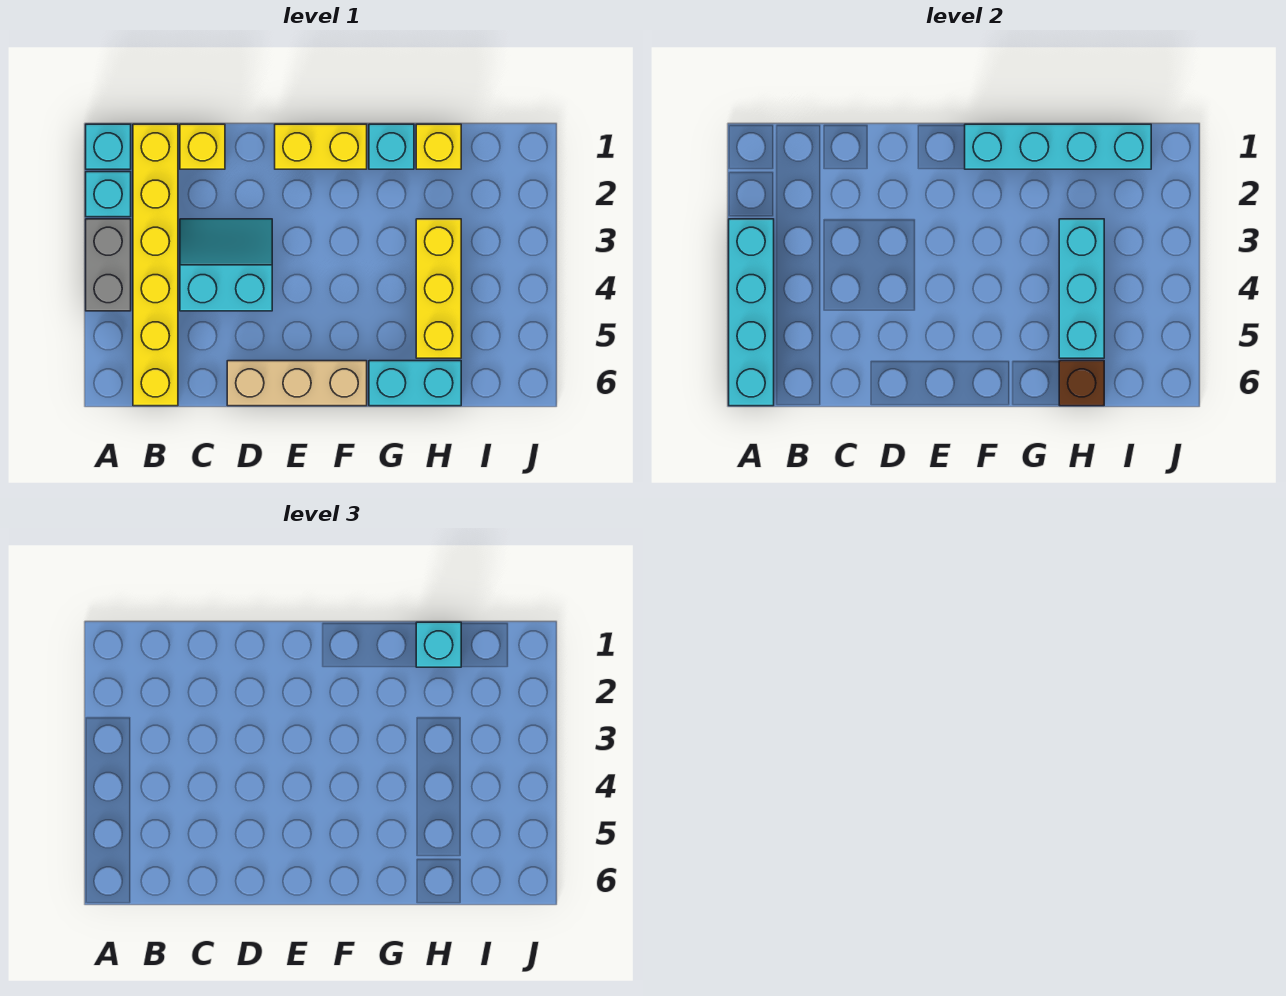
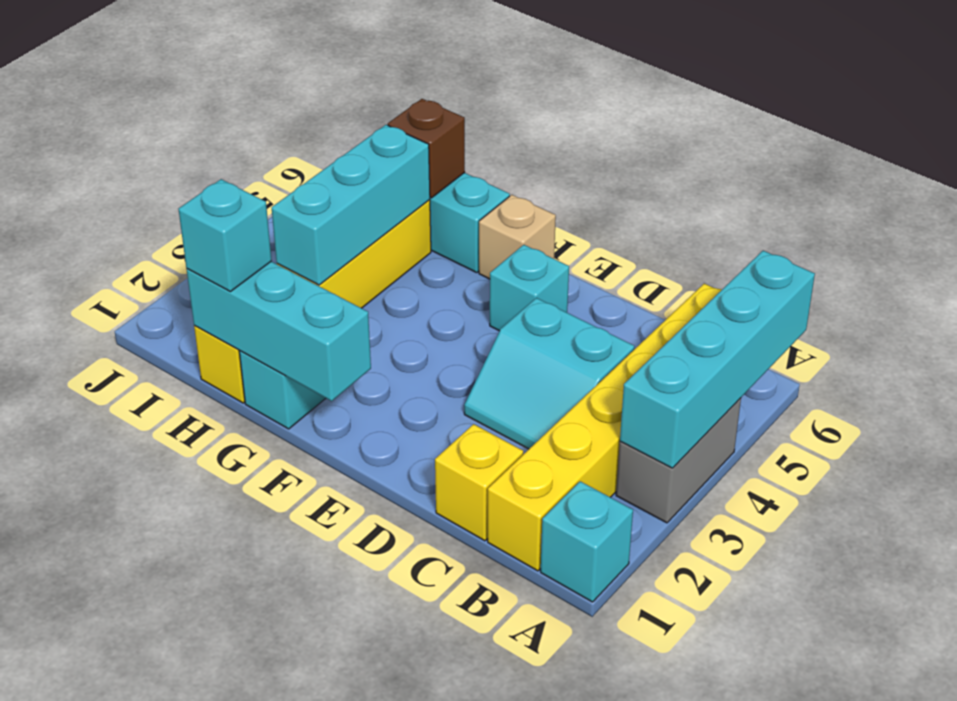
cyan brick A2 level 1 -> cyan brick E5 level 1
tan brick D6:F6 level 1 -> tan brick F6 level 1
yellow brick E1:F1 level 1 -> none
cyan brick F1:I1 level 2 -> cyan brick F1:H1 level 2

